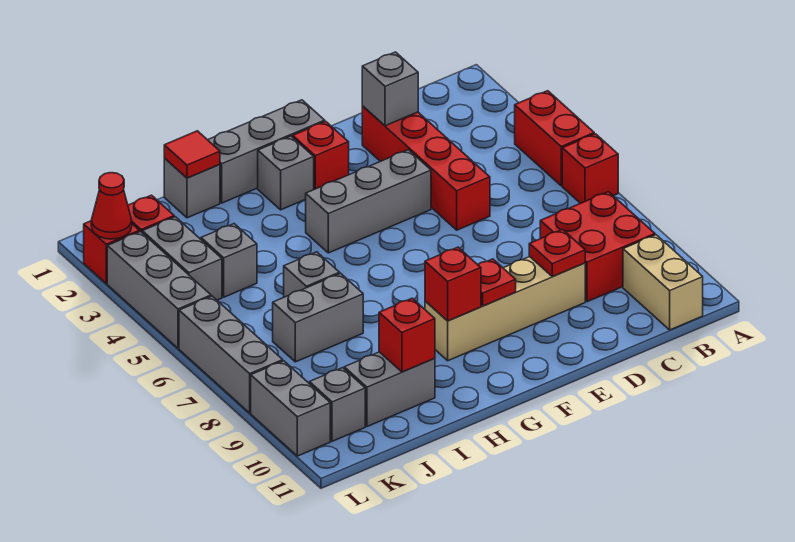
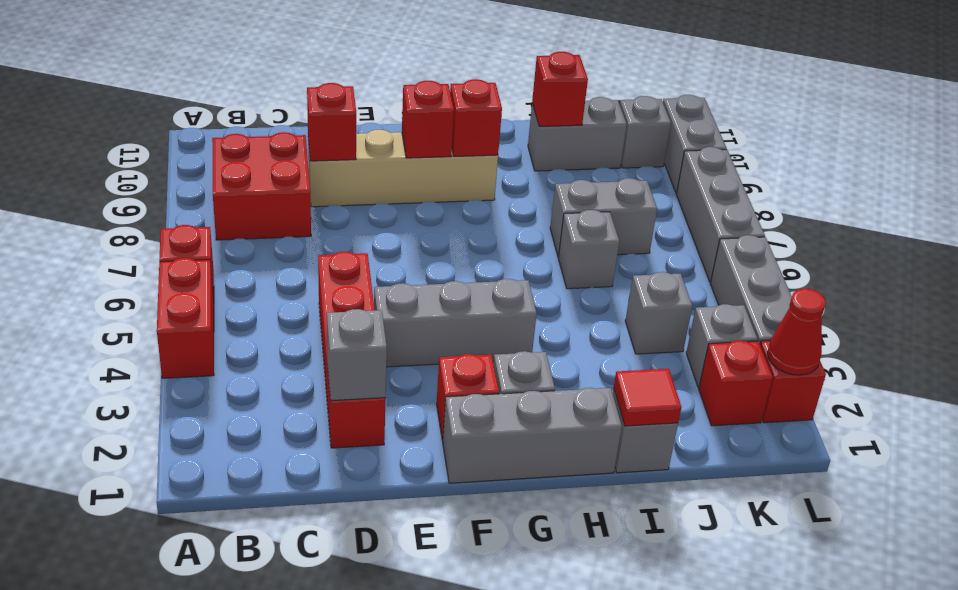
tan brick B10:B11 level 1 -> none
red plate D9 level 2 -> red brick D9 level 2
red plate F9 level 2 -> red brick F9 level 2
grey brick K3:K4 level 1 -> grey brick K3 level 1

